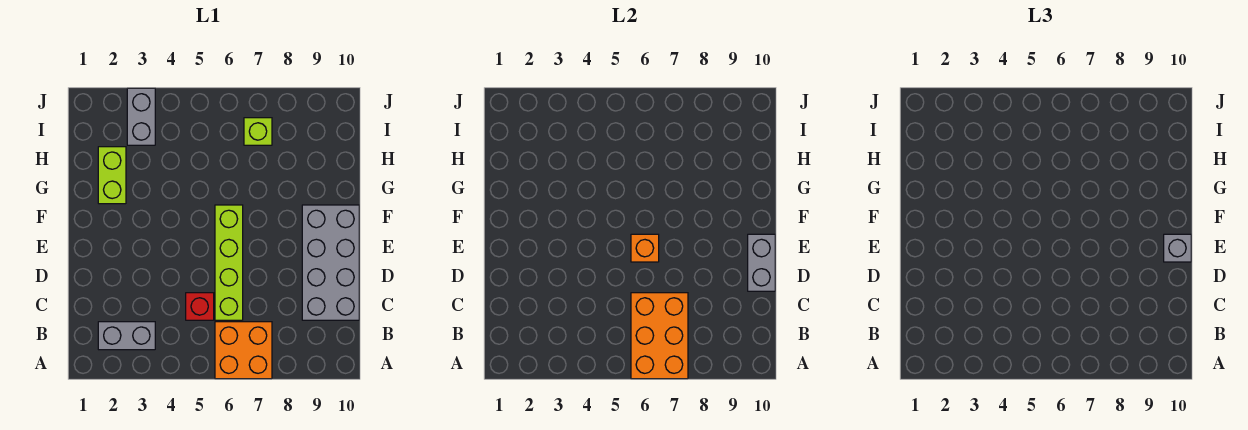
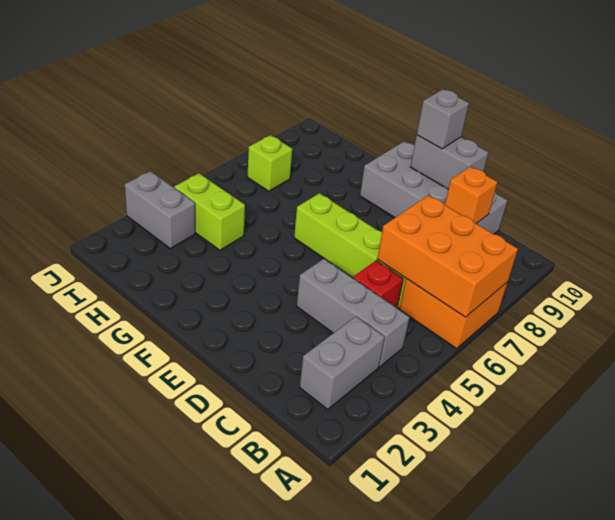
none -> grey brick B4:D4 level 1
orange brick E6 level 2 -> orange brick C9 level 2
lime brick G2:H2 level 1 -> lime brick H4:I4 level 1

